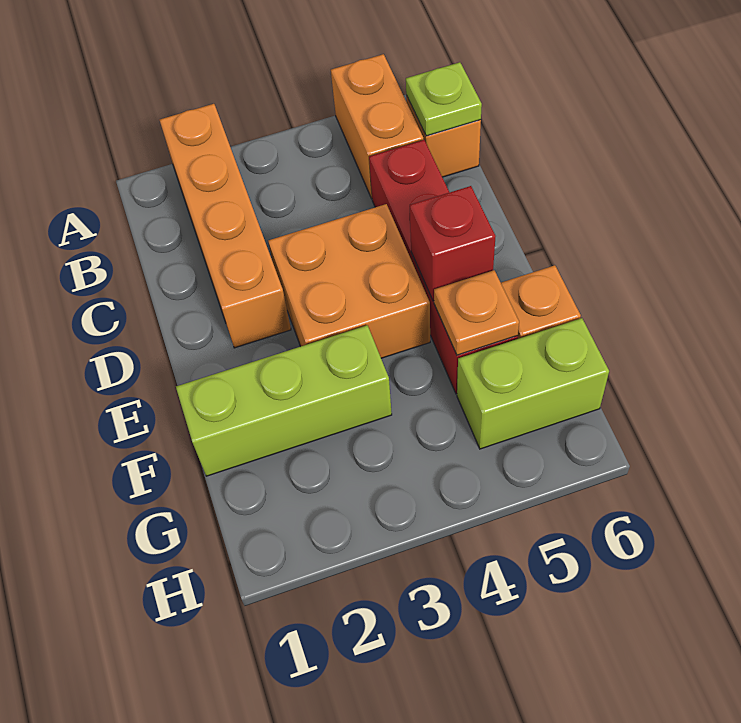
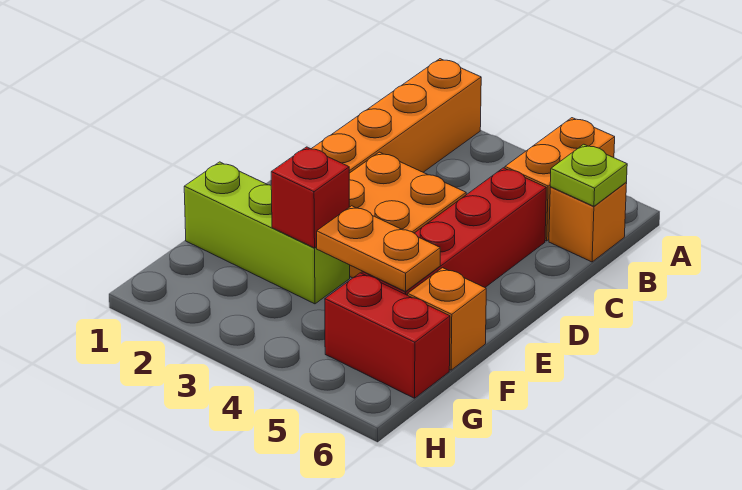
red brick E5 level 2 -> red brick F3 level 2
orange plate F5 level 2 -> orange plate F4:F5 level 2
lime brick G5:G6 level 1 -> red brick G5:G6 level 1

